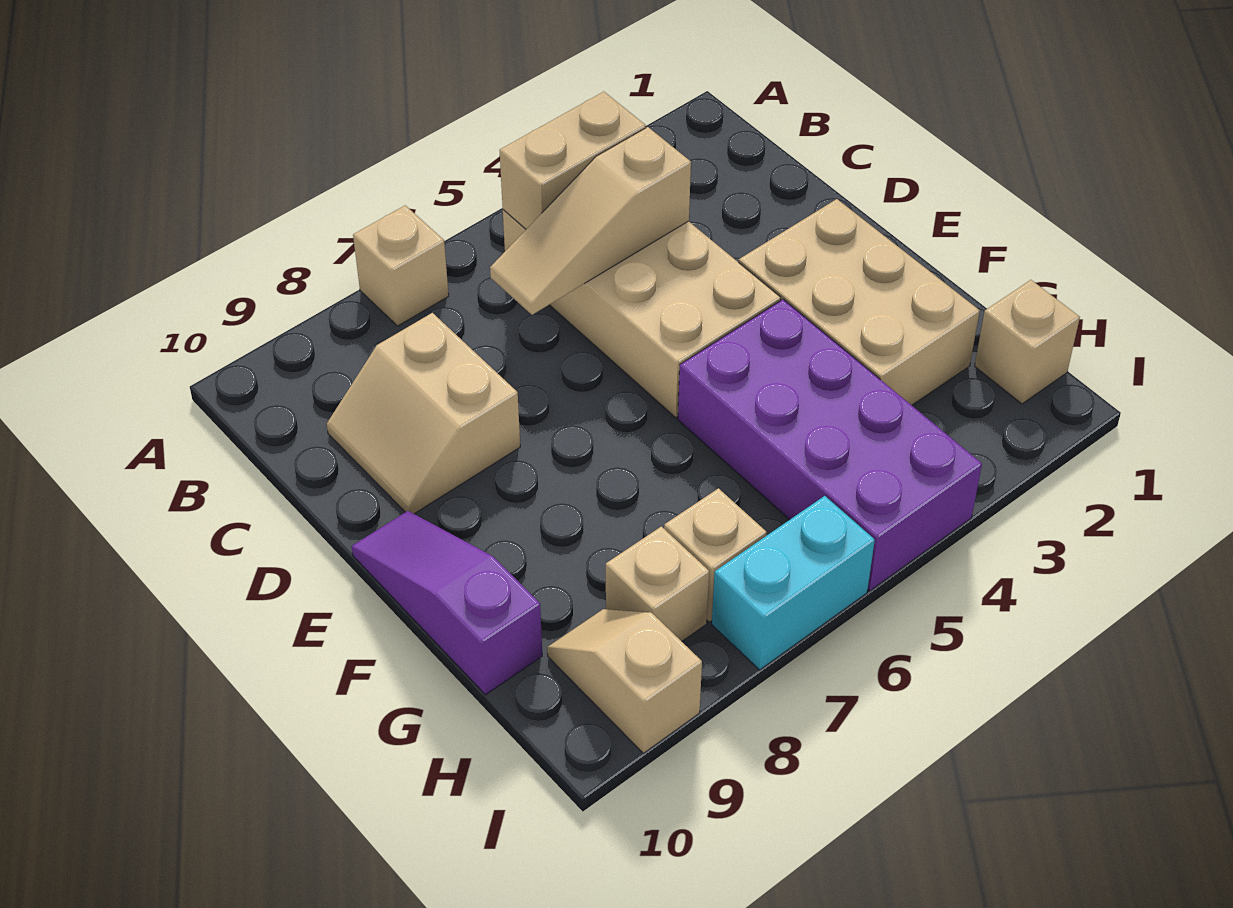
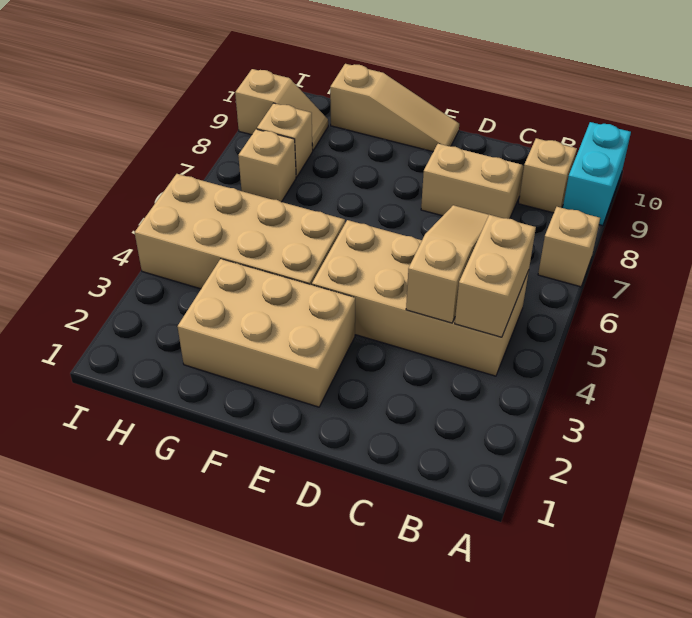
purple slope E10:G10 level 1 top G -> tan slope E10:G10 level 1 top G
purple brick F4:I5 level 1 -> tan brick F4:I5 level 1
tan brick H1 level 1 -> tan brick B9 level 1
cyan brick I6:I7 level 1 -> cyan brick A9:A10 level 1

